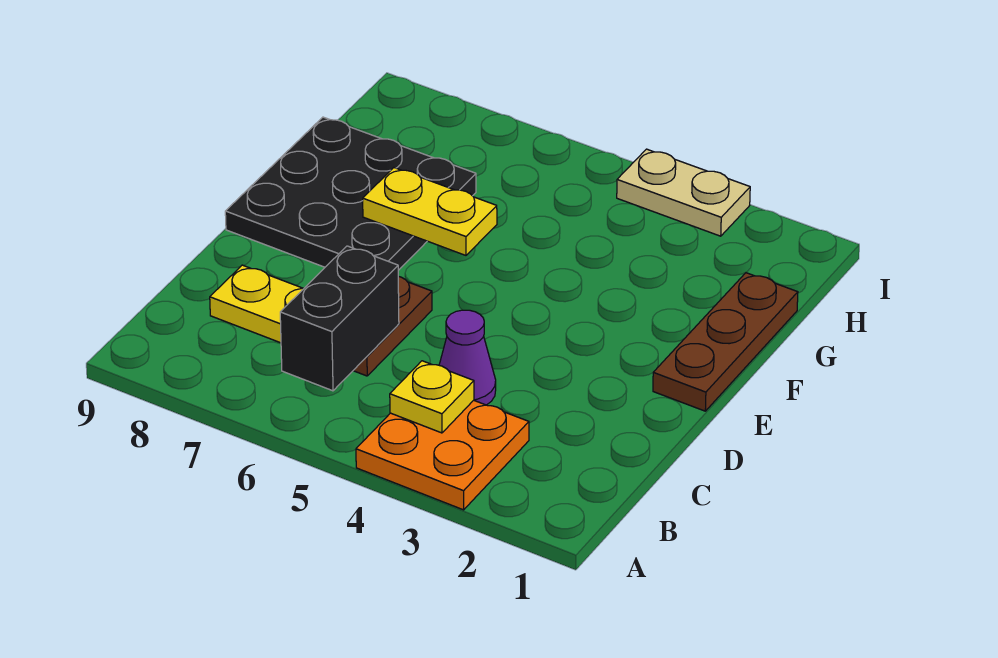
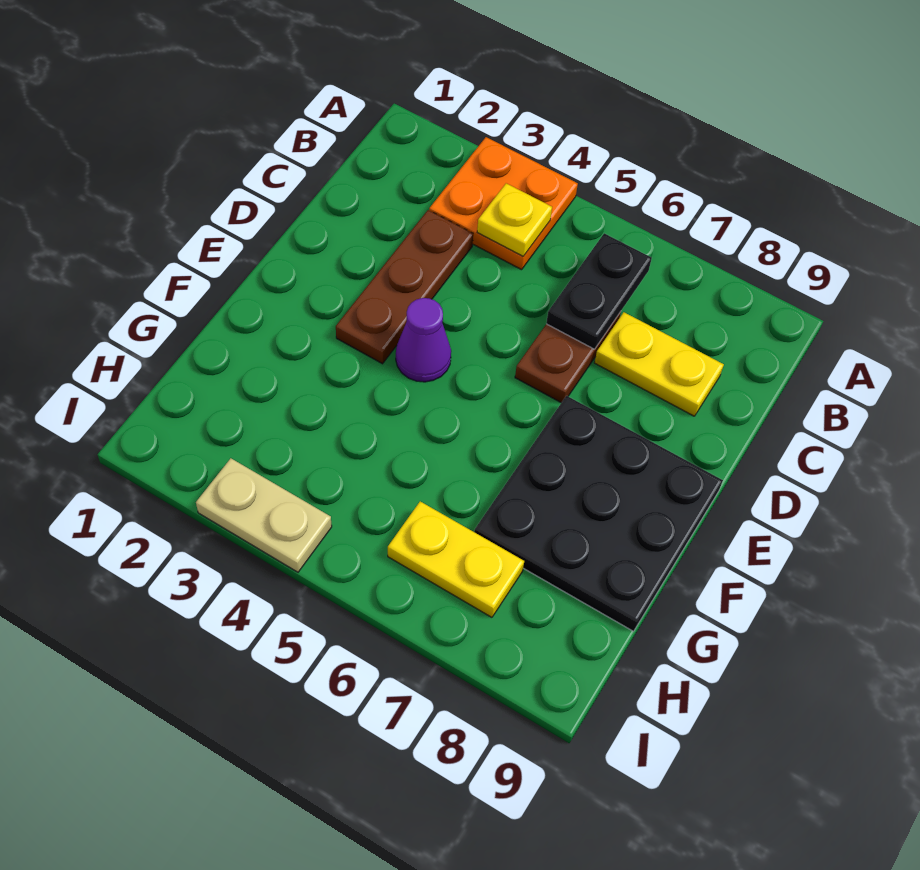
black brick B6:C6 level 2 -> black plate B6:C6 level 2
purple cone C4 level 1 -> purple cone E4 level 1
brown plate E1:G1 level 1 -> brown plate C3:E3 level 1
yellow plate F6:F7 level 2 -> yellow plate H6:H7 level 1

